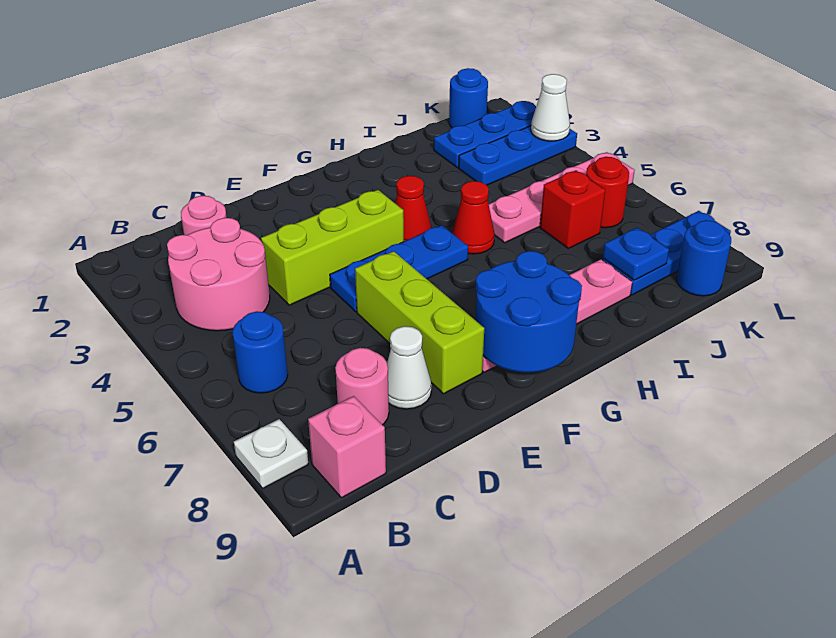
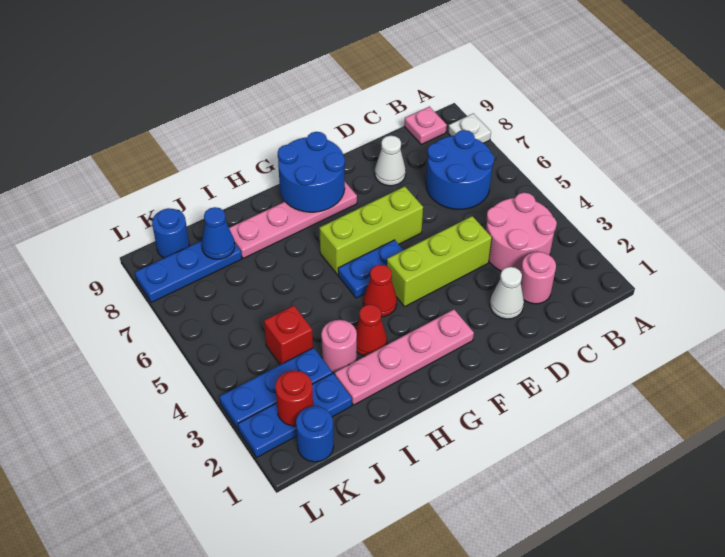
blue round brick B6 level 1 -> blue round brick B6:C7 level 1
pink brick B9 level 1 -> pink plate B9 level 1
pink round brick C8 level 1 -> pink round brick I3 level 1
blue plate E5:G5 level 1 -> blue plate F5:G5 level 1
lime brick E6:E8 level 1 -> lime brick E6:G6 level 1
red cone H5 level 1 -> red cone H3 level 1
pink plate I5:L5 level 1 -> pink plate F2:I2 level 1
red brick J6 level 1 -> red brick J4 level 1
blue plate J8 level 2 -> blue cone J8 level 2
red round brick K6 level 1 -> red round brick K2 level 2
white cone L3 level 2 -> white cone D2 level 1

